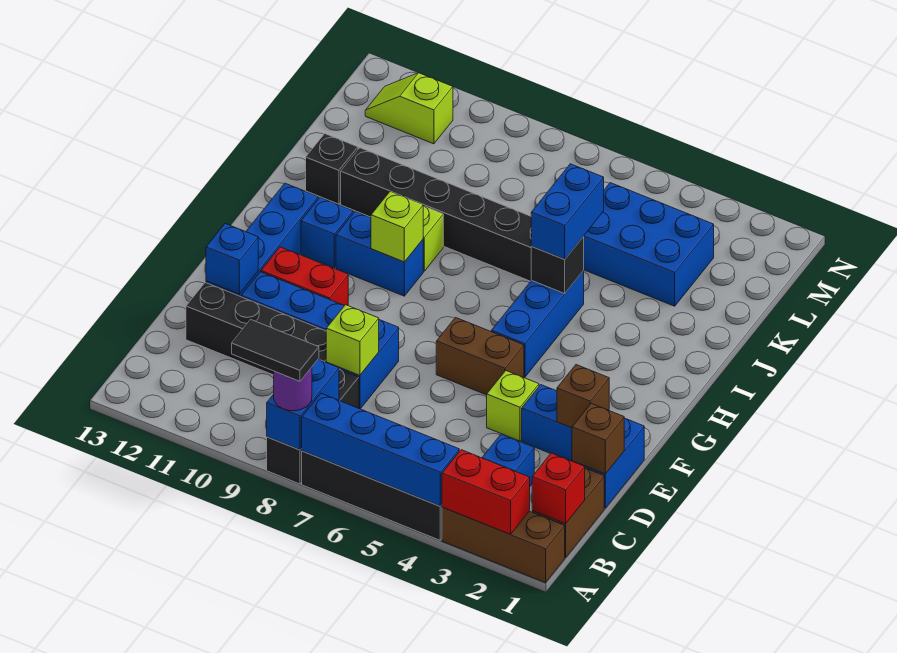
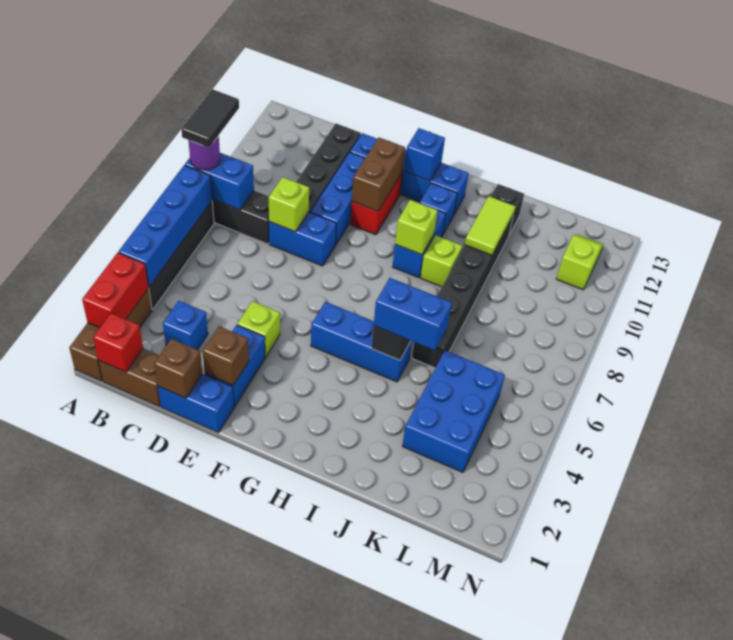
blue brick E12 level 2 -> blue brick G12 level 2
brown brick F5:F6 level 1 -> brown brick F10:F11 level 2
none -> lime tile J10:J11 level 2

